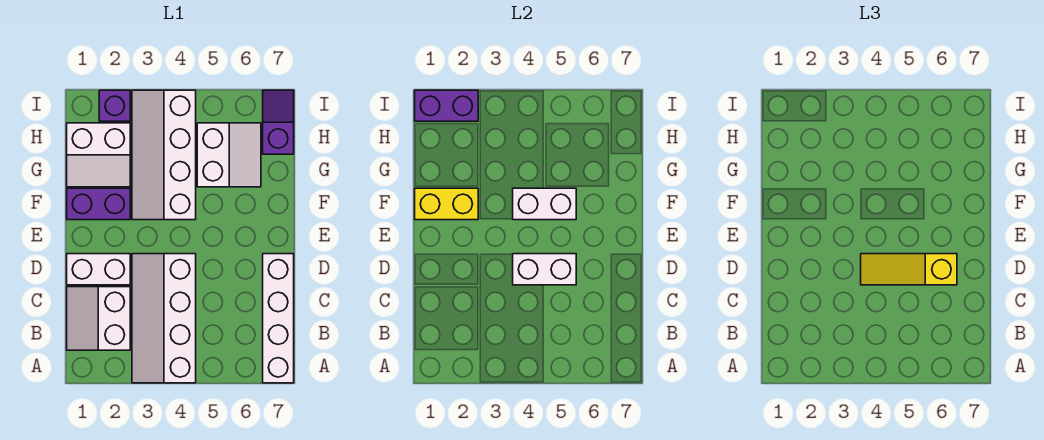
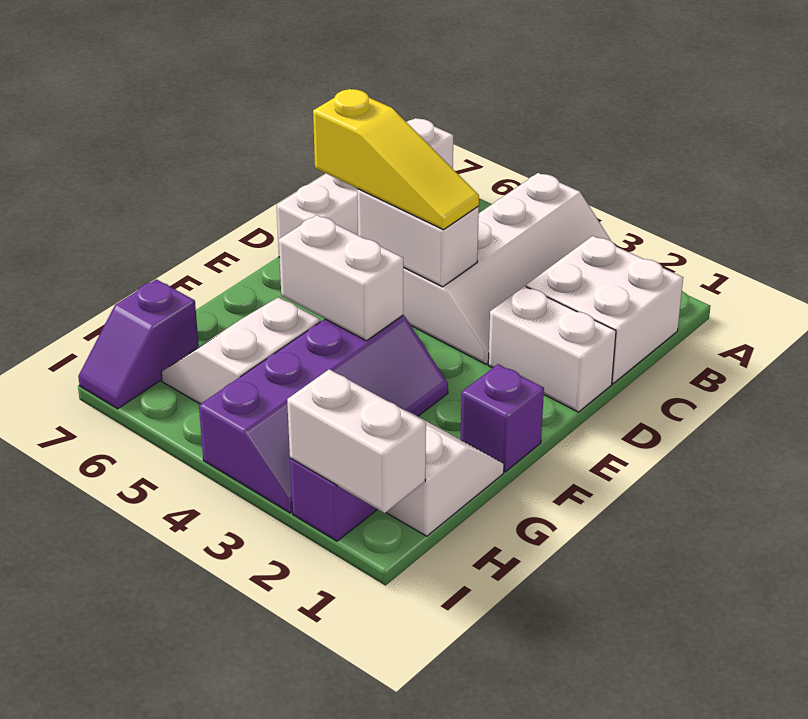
white slope B1:C2 level 1 top 2 -> white brick B1:C2 level 1
purple brick F1:F2 level 1 -> purple brick F1 level 1
yellow brick F1:F2 level 2 -> none
white slope F3:I4 level 1 top 4 -> purple slope F3:I4 level 1 top 4
purple brick I1:I2 level 2 -> white brick I1:I2 level 2

